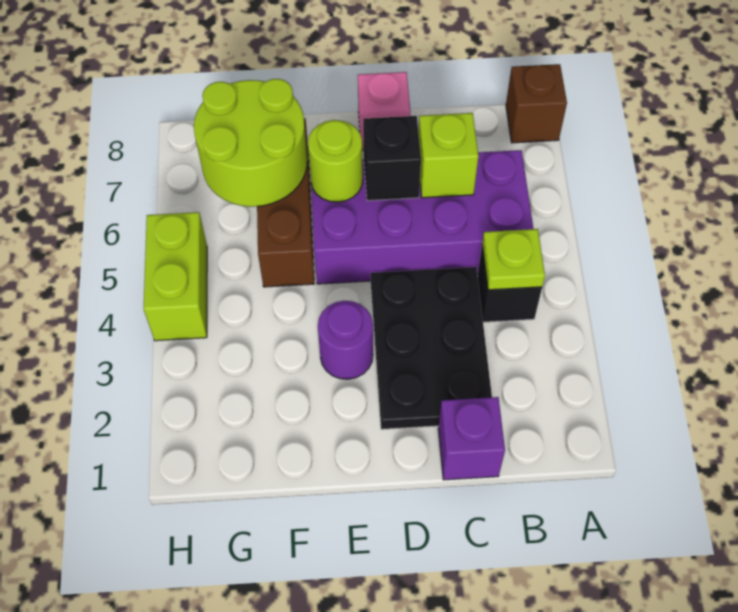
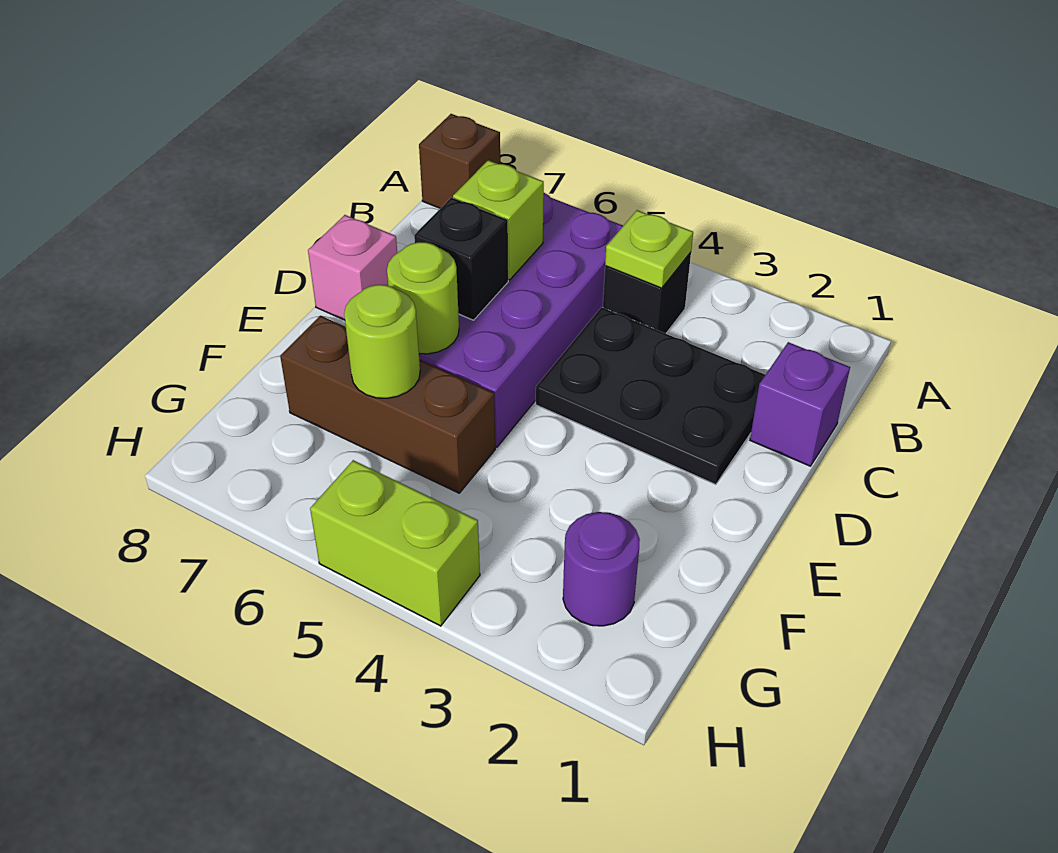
purple round brick E3 level 1 -> purple round brick G2 level 1
lime round brick F6:G7 level 2 -> lime round brick F6 level 2

